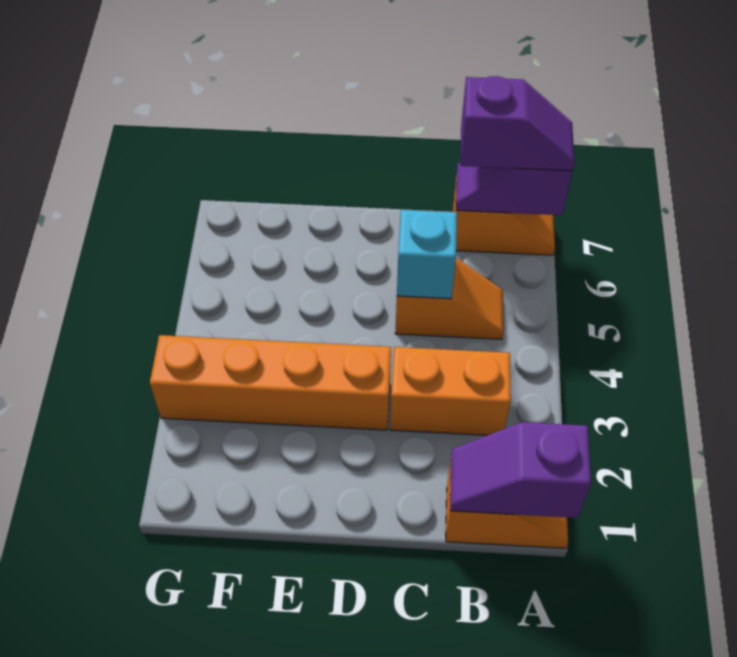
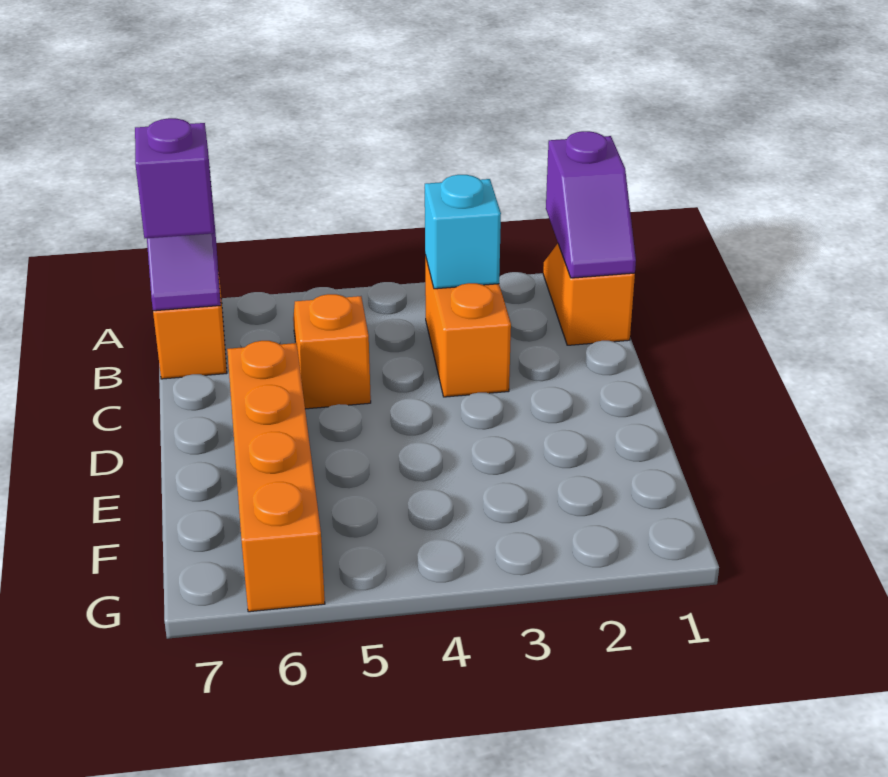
cyan brick C5 level 2 -> cyan brick B3 level 2
orange brick D3:G3 level 1 -> orange brick D6:G6 level 1

